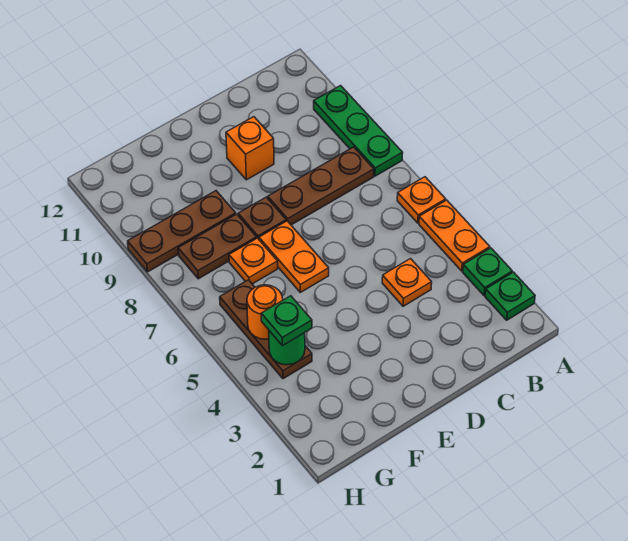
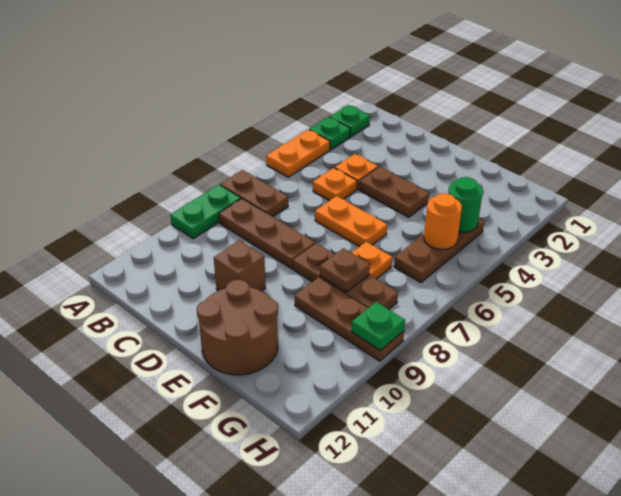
orange plate A6 level 1 -> orange plate C5 level 1
none -> brown plate A7:B7 level 1
green plate A8:A10 level 1 -> green plate A8:A9 level 1
none -> brown plate D4:E4 level 1
orange brick D10 level 1 -> brown brick D10 level 1
orange plate E6:E7 level 1 -> orange plate D6:E6 level 1
none -> brown round brick E11:F12 level 1
none -> brown plate F8 level 2
green plate G4 level 3 -> green plate H9 level 2

